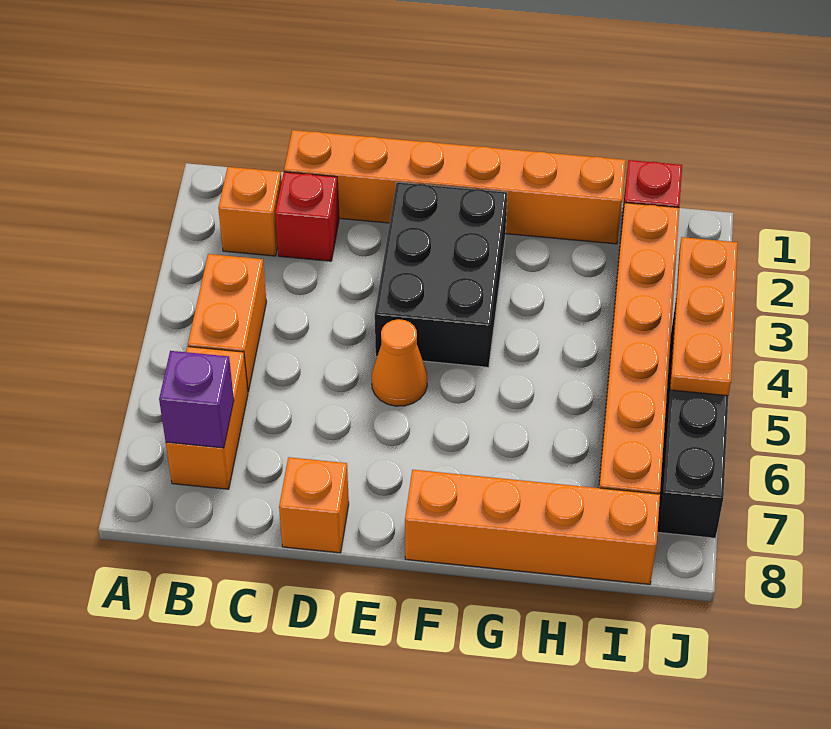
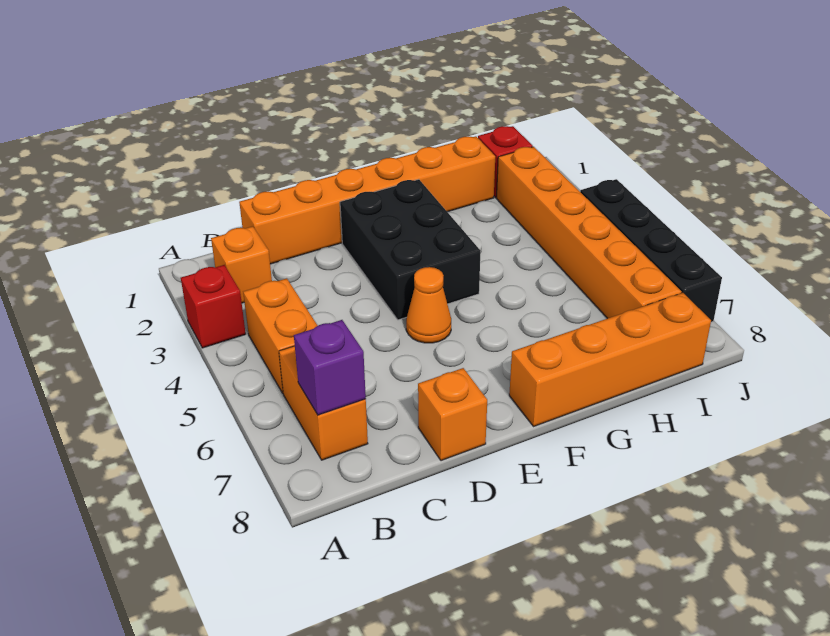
red brick C2 level 1 -> red brick A3 level 1
orange plate J3:J5 level 2 -> none

